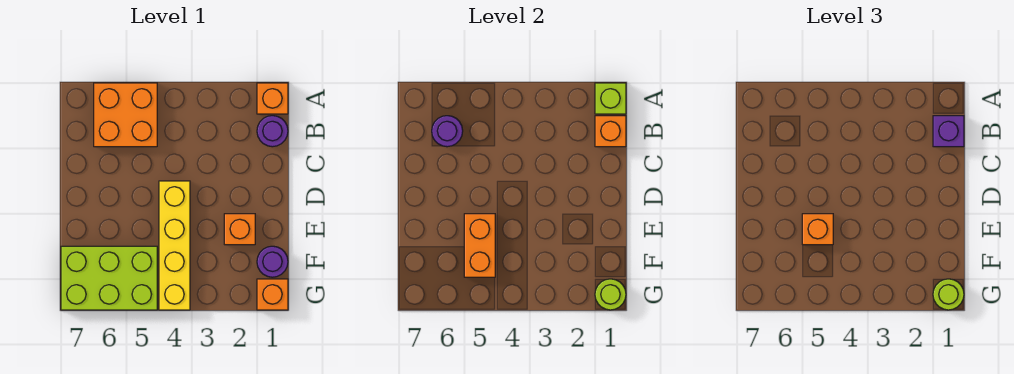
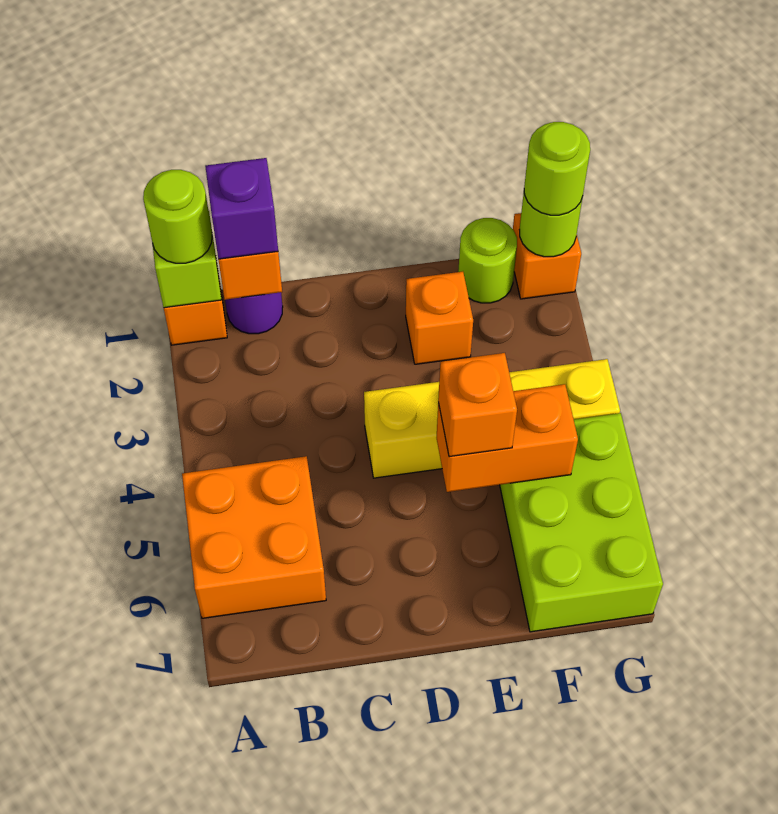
none -> lime round brick A1 level 3
purple round brick B6 level 2 -> none
purple round brick F1 level 1 -> lime round brick F1 level 1

